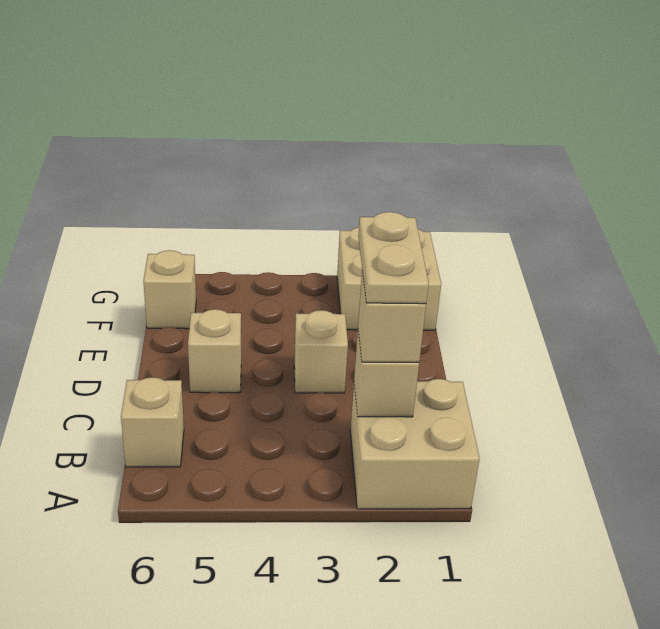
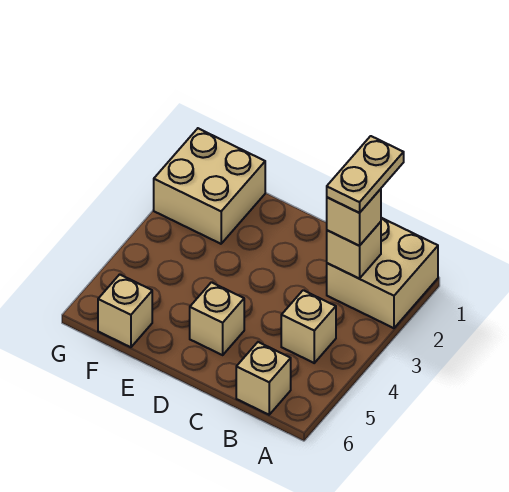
tan plate B2:C2 level 4 -> tan plate B1:B2 level 4
tan brick D3 level 1 -> tan brick B4 level 1

